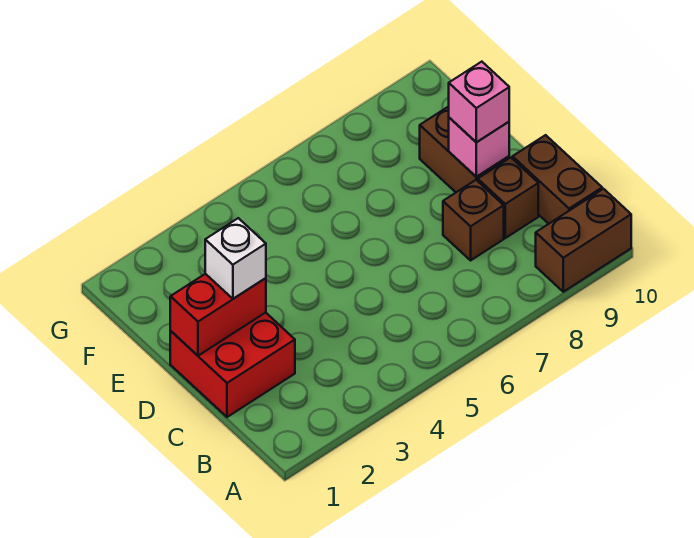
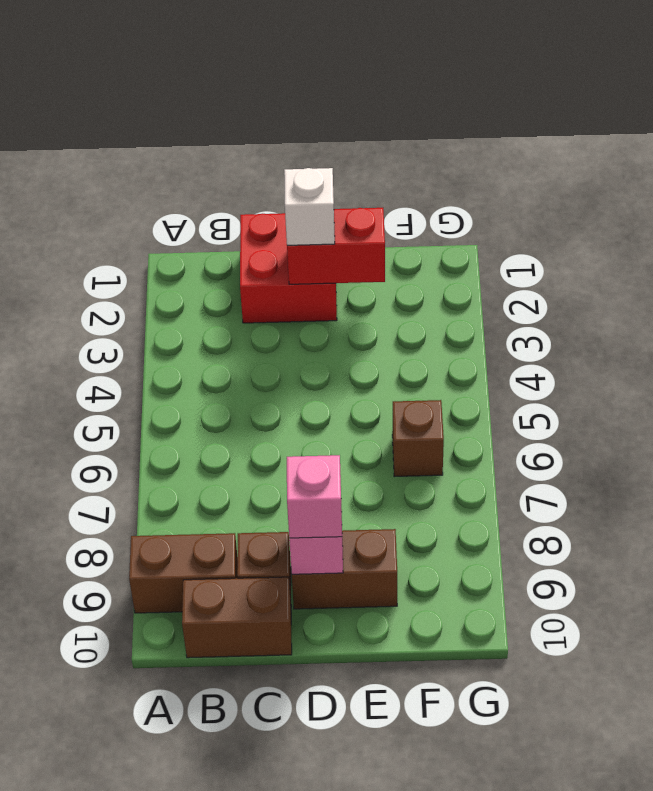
brown brick A9:A10 level 1 -> brown brick A9:B9 level 1
brown brick C8 level 1 -> brown brick F6 level 1
red brick D1:D2 level 2 -> red brick D2:E2 level 2

